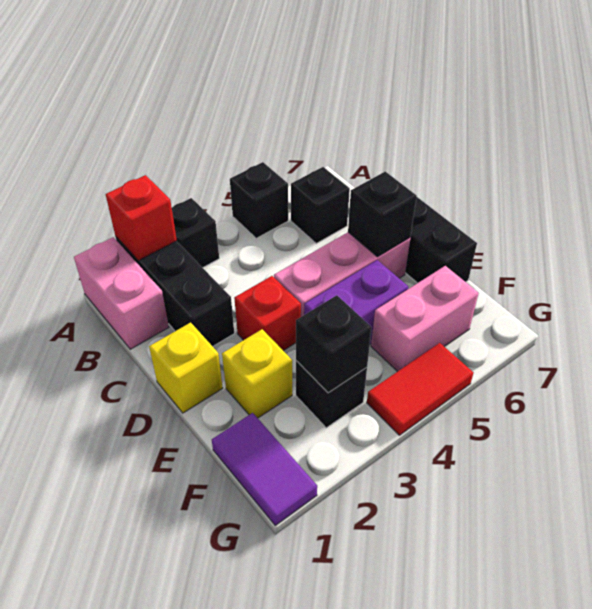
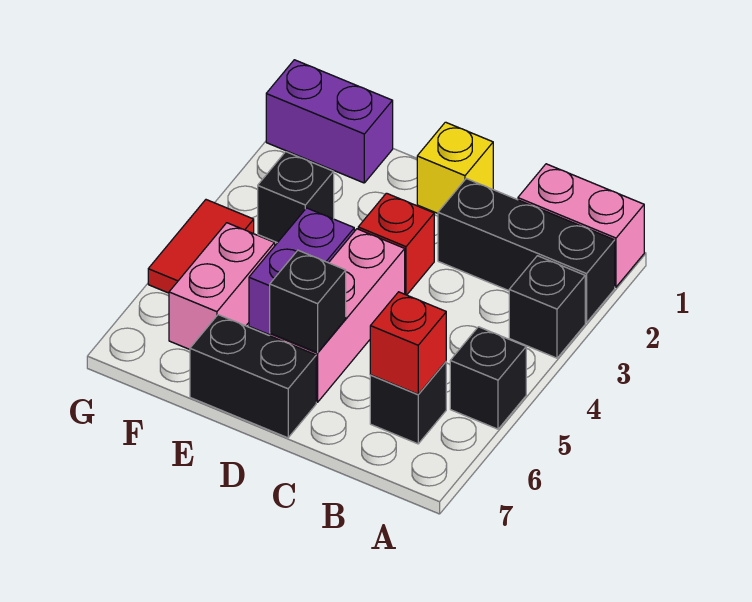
red brick A2 level 2 -> red brick B6 level 2
yellow brick E2 level 1 -> none
purple tile F1:G1 level 1 -> purple brick F1:G1 level 1
black brick F3 level 2 -> none

